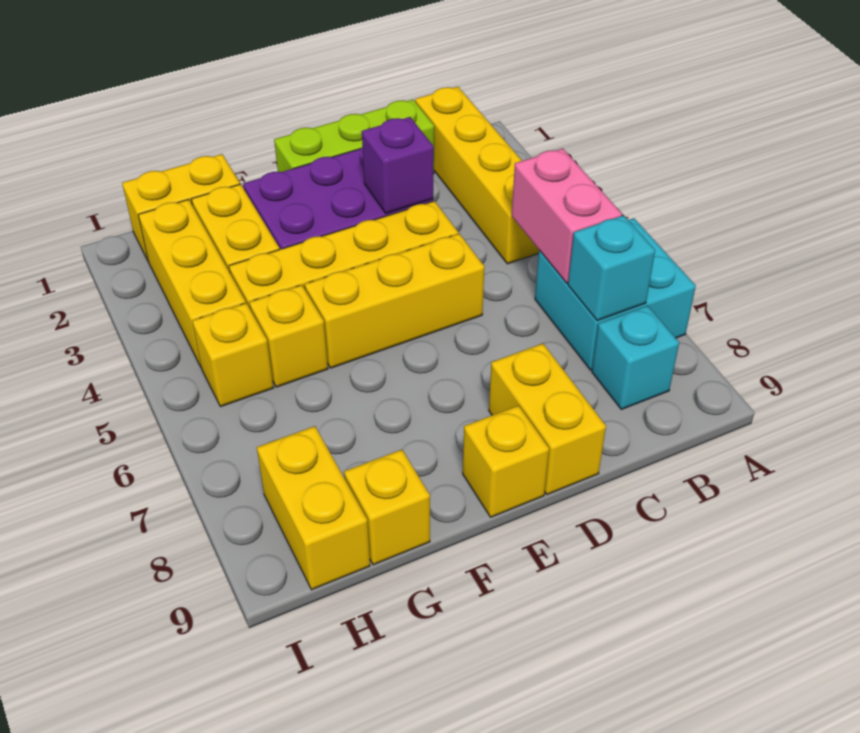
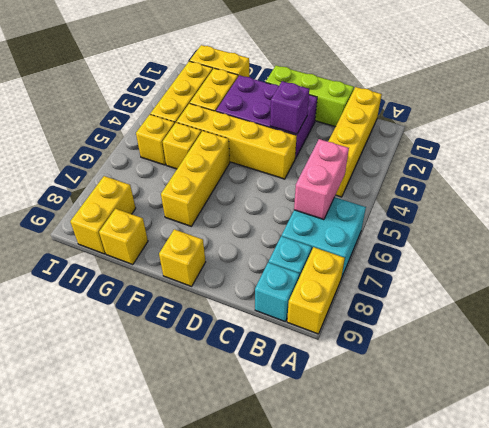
cyan brick B7 level 2 -> cyan brick B9 level 1
yellow brick D5:F5 level 1 -> yellow brick F5:F7 level 1
yellow brick D8:D9 level 1 -> yellow brick A8:A9 level 1

